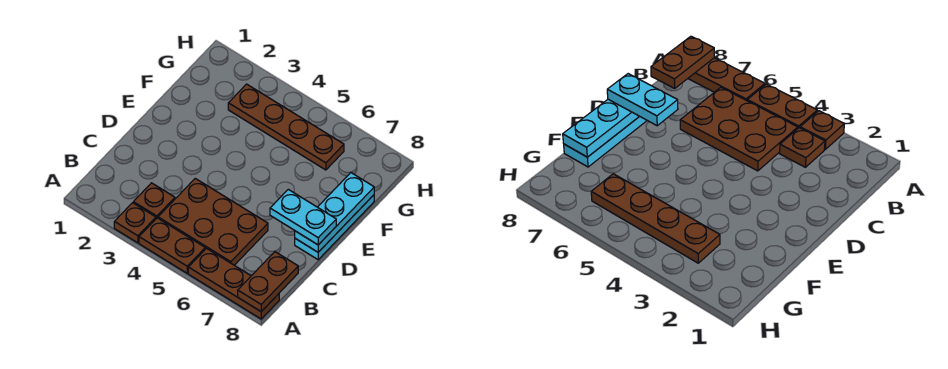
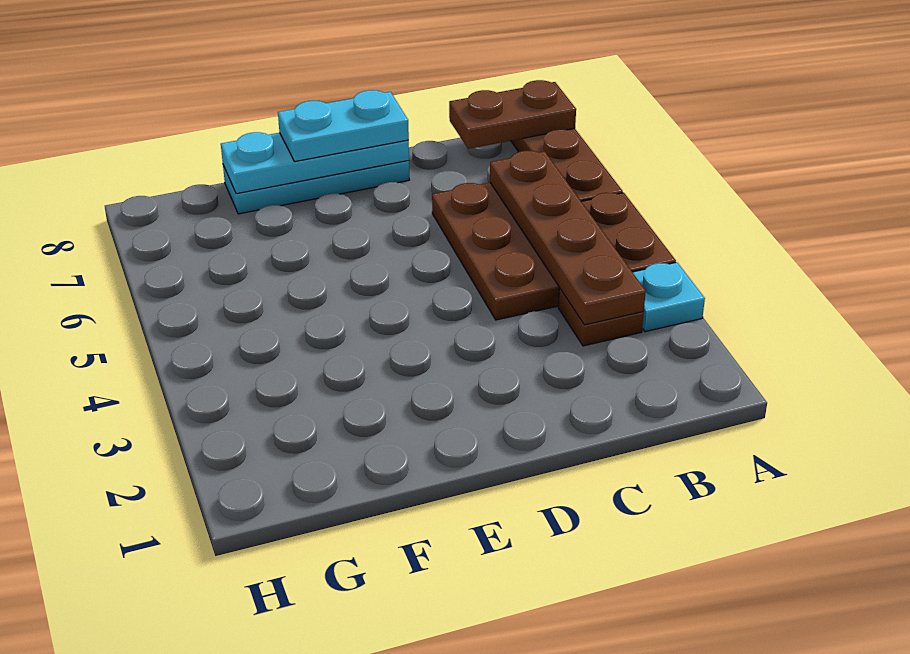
brown plate A3 level 1 -> cyan plate A3 level 1
cyan plate D7:D8 level 3 -> cyan plate D8:E8 level 3
brown plate G3:G6 level 1 -> brown plate B3:B6 level 2

